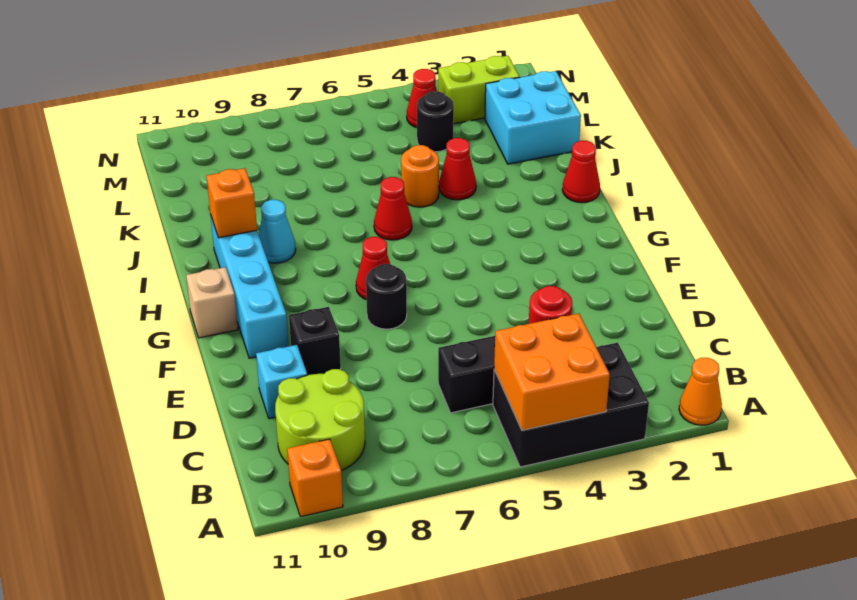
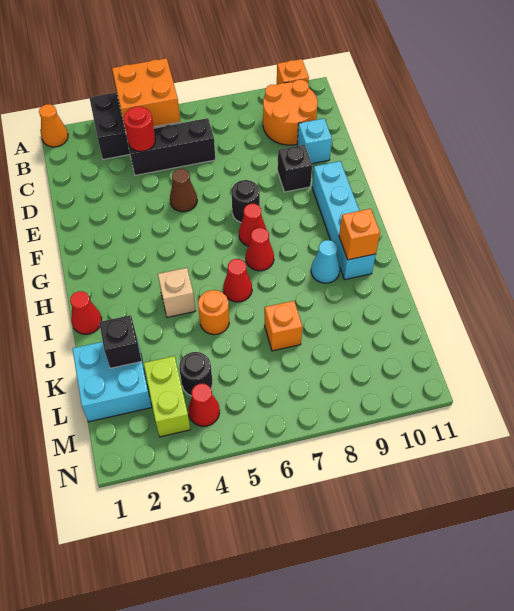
lime round brick B9:C10 level 1 -> orange round brick B9:C10 level 1
none -> brown cone E5 level 1
tan brick G11 level 1 -> tan brick I4 level 1
red cone J4 level 1 -> red cone H7 level 1
none -> black brick K2 level 2
none -> orange brick K7 level 1
lime brick M2:M3 level 1 -> lime brick L3:M3 level 1

